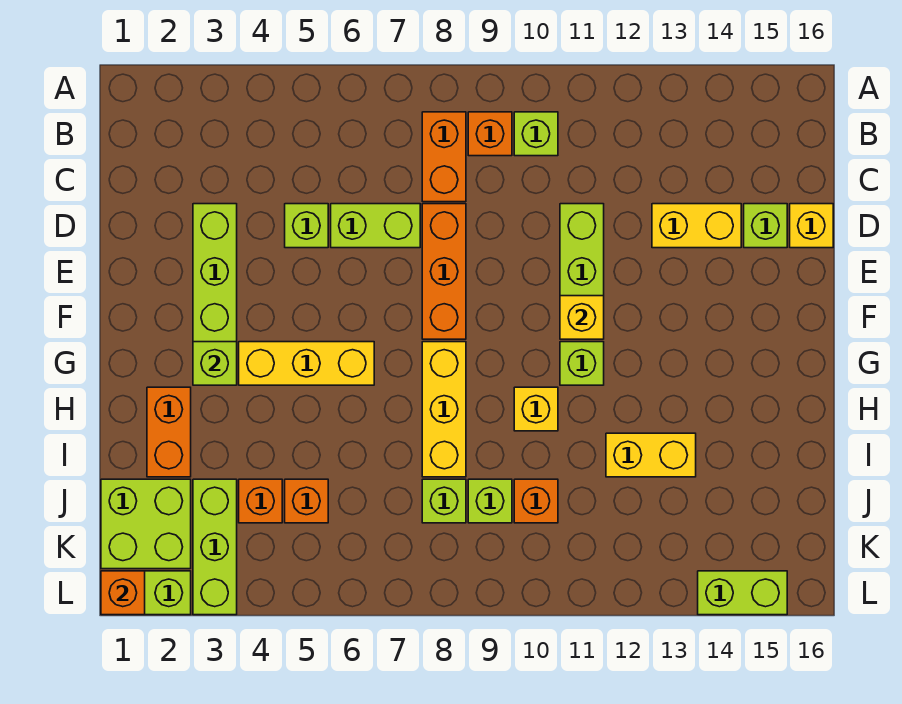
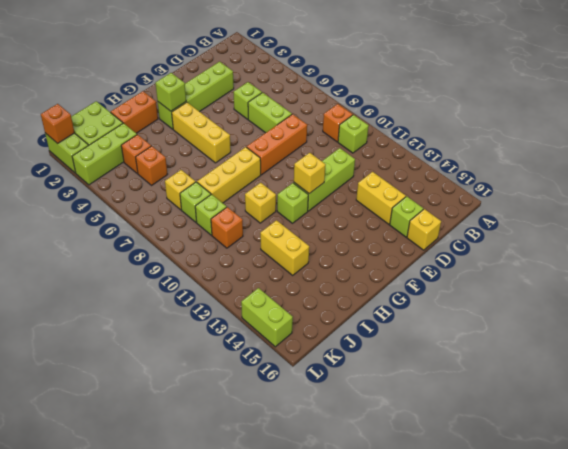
orange brick B8:C8 level 1 -> none
none -> yellow brick J7 level 1

